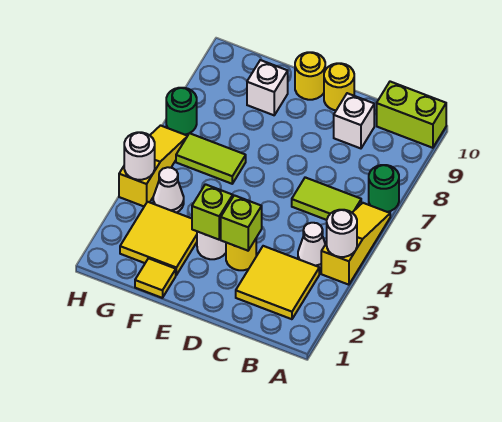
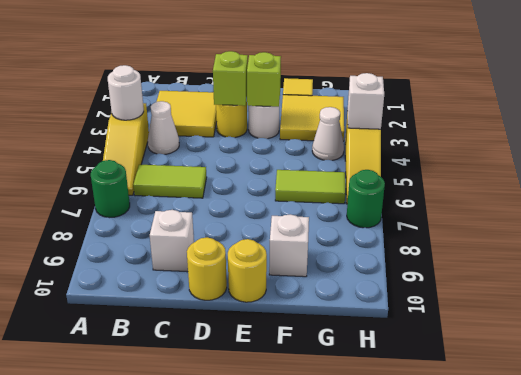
lime brick A10:B10 level 1 -> none
white round brick H4 level 2 -> white brick H4 level 2

